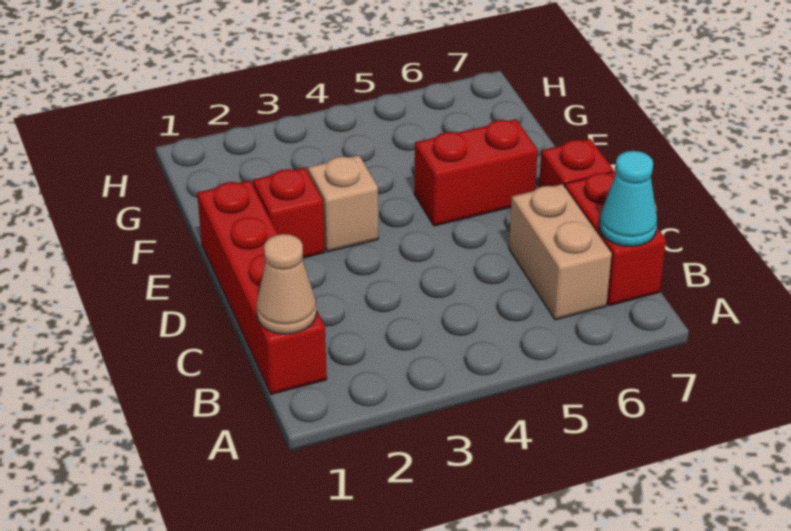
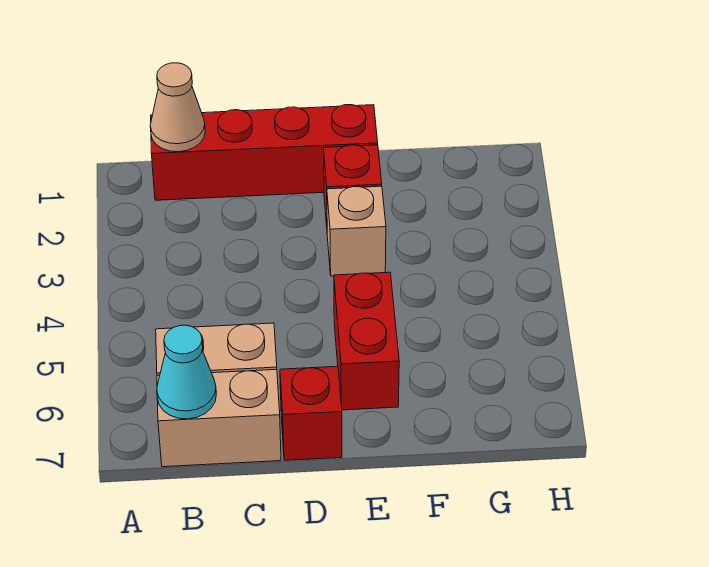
red brick B7:C7 level 1 -> tan brick B7:C7 level 1

